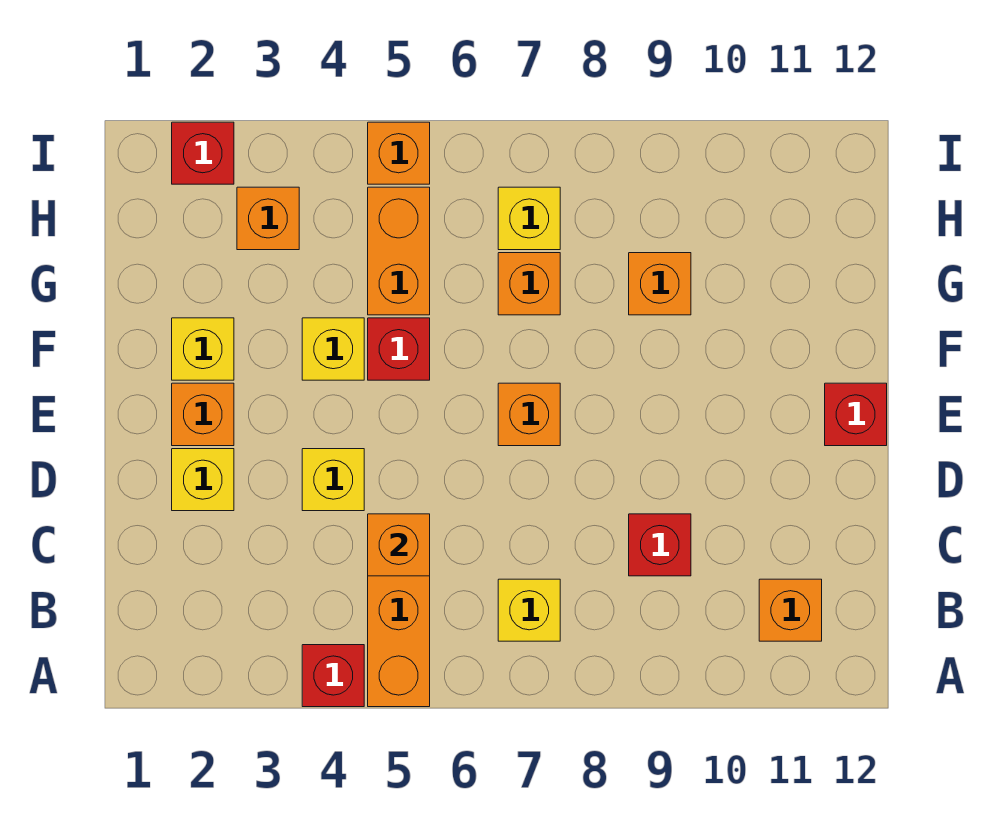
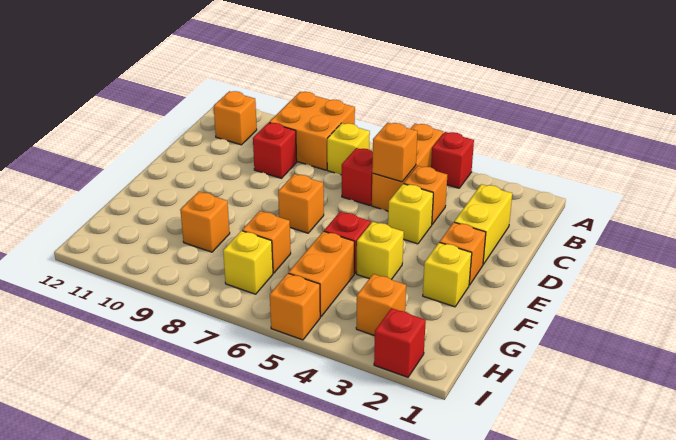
none -> orange brick A8:B9 level 1
none -> orange brick C4 level 1
yellow brick D2 level 1 -> yellow brick C2:D2 level 1
red brick E12 level 1 -> red brick C6 level 1

